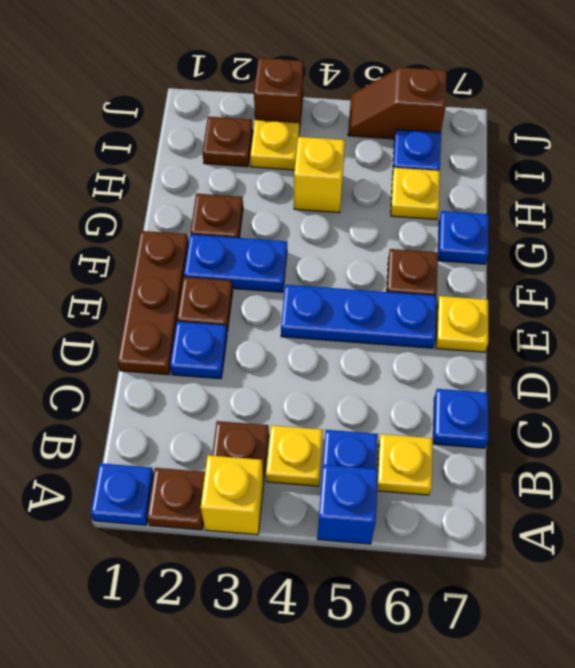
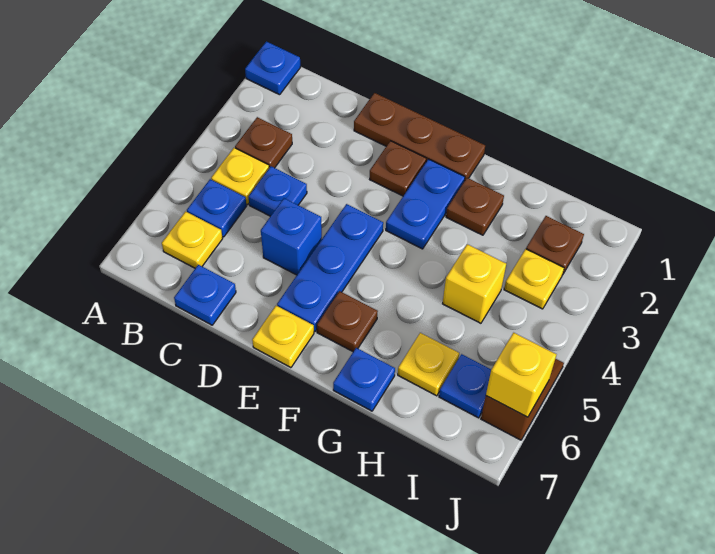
brown plate A2 level 1 -> none
yellow brick A3 level 1 -> yellow brick J6 level 2
blue brick A5 level 1 -> blue brick D5 level 1
blue plate D2 level 1 -> blue plate C4 level 1
brown brick J3 level 1 -> none

